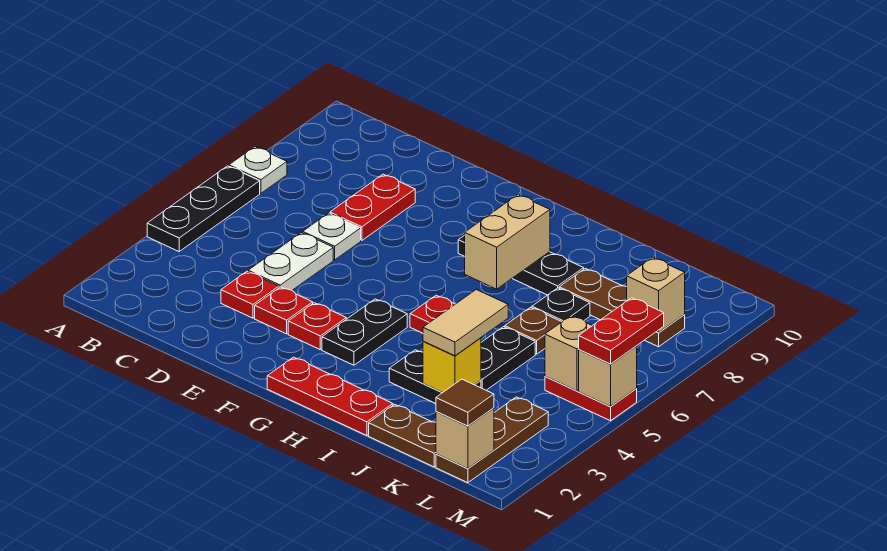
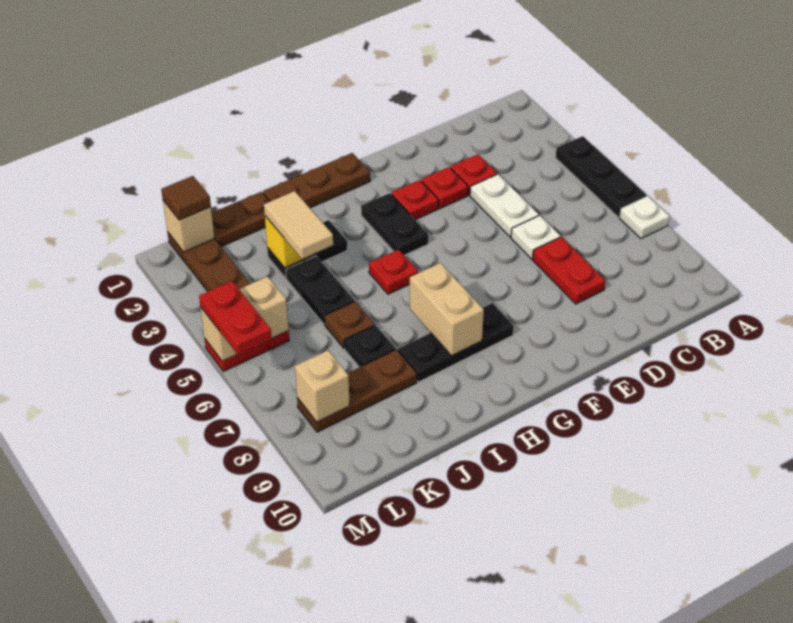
red plate G1:I1 level 1 -> brown plate G1:I1 level 1

